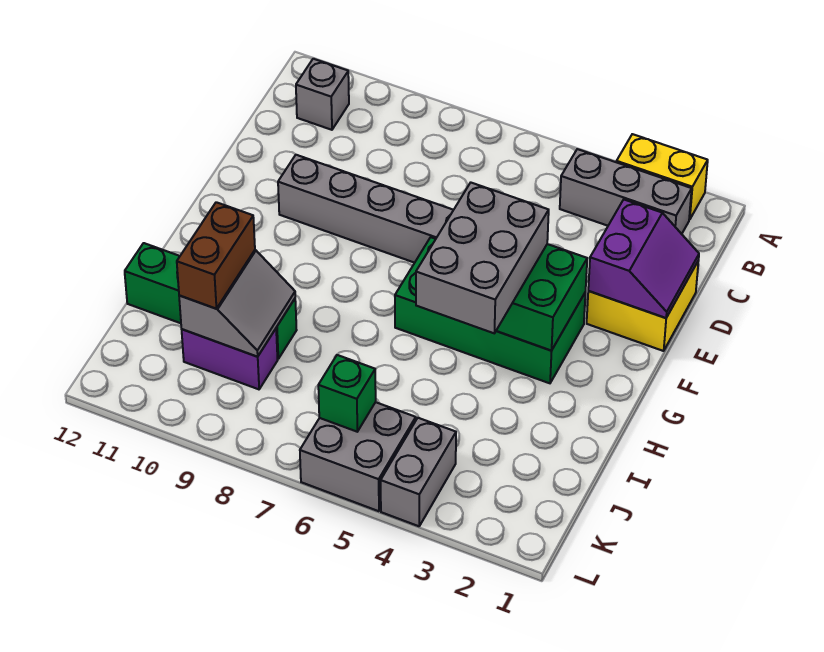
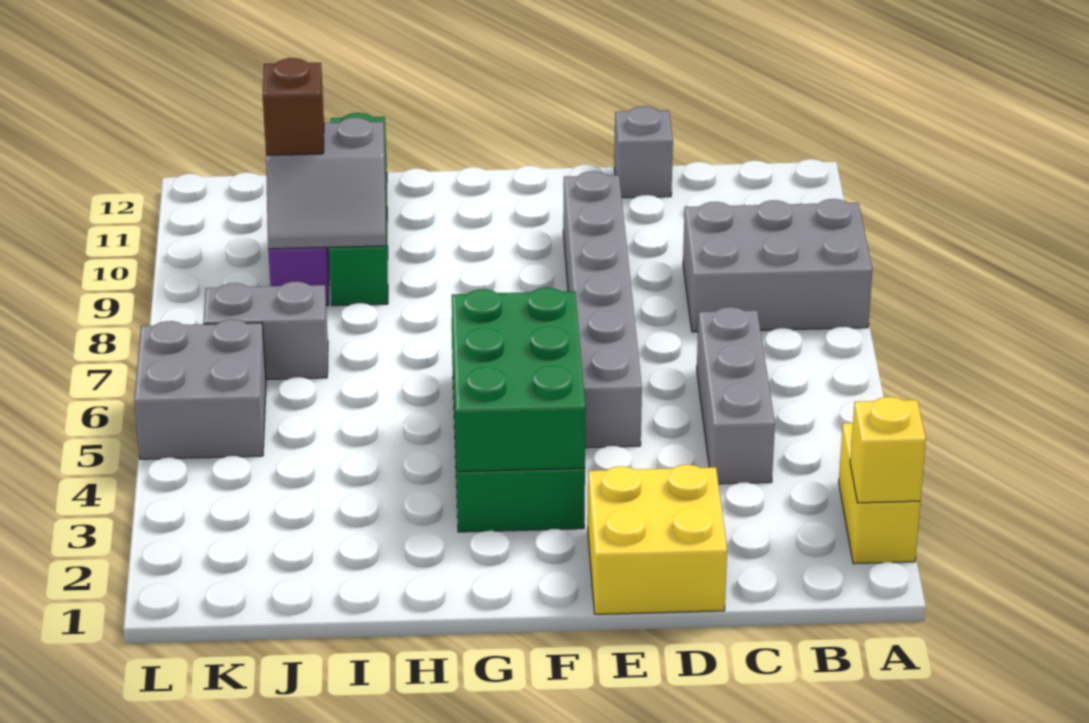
none -> yellow brick A2 level 2
grey brick B2:B4 level 1 -> grey brick C4:C6 level 1
grey brick B11 level 1 -> grey brick D12 level 1
purple slope D1:E2 level 2 top 2 -> none
grey brick F4:H5 level 3 -> grey brick A8:C9 level 1
brown brick I10:J10 level 3 -> brown brick J10 level 3
grey brick K4:L4 level 1 -> grey brick J7:K7 level 1
green brick K6 level 2 -> none

